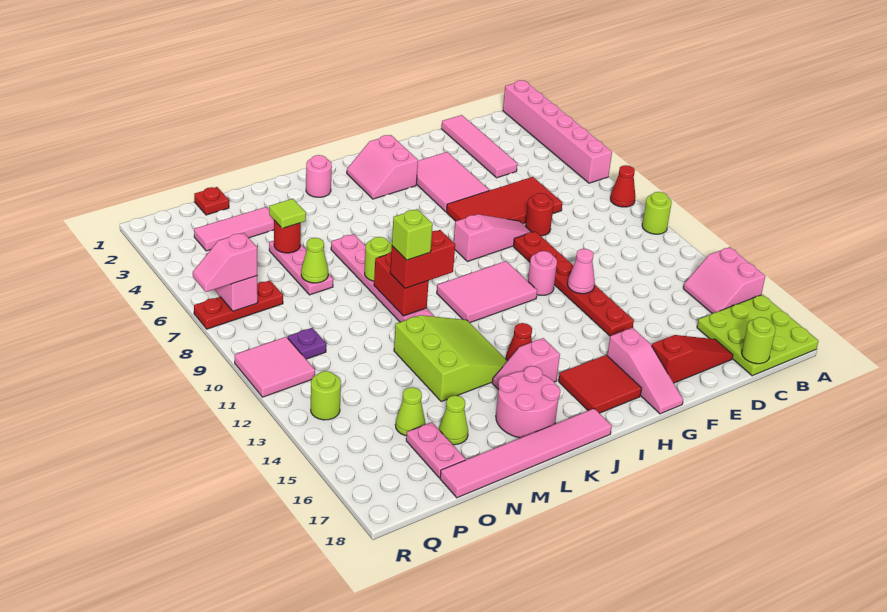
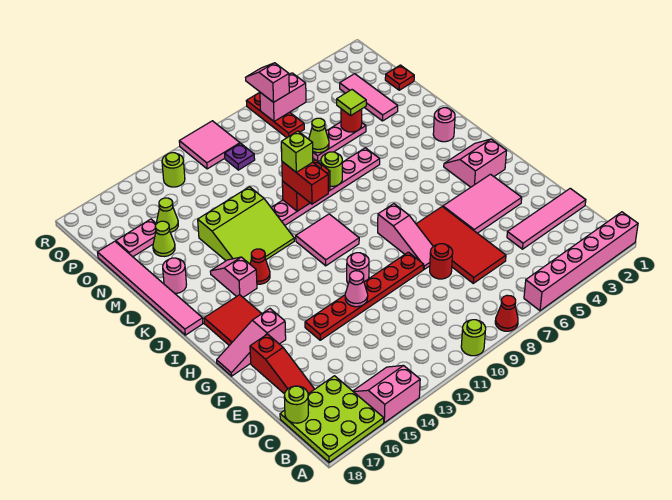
pink tile H10:J11 level 1 -> pink tile I10:J11 level 1
pink round brick K16:L17 level 1 -> pink round brick L17 level 1

